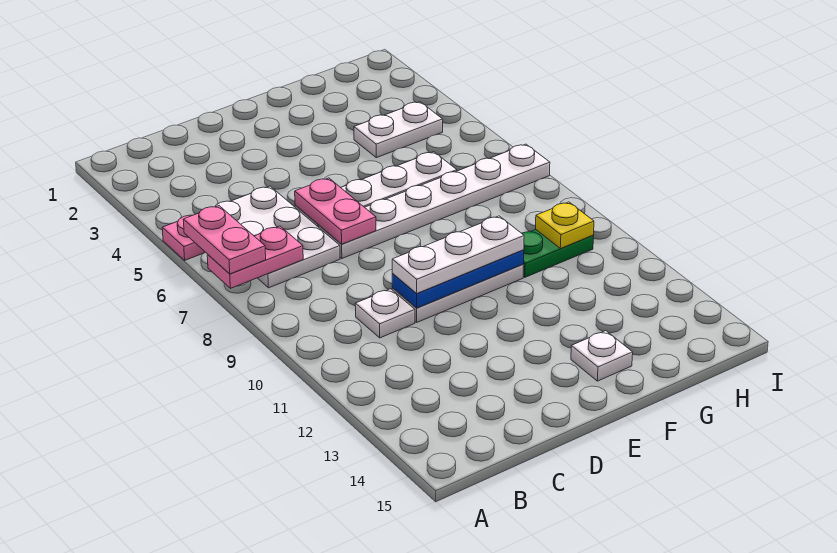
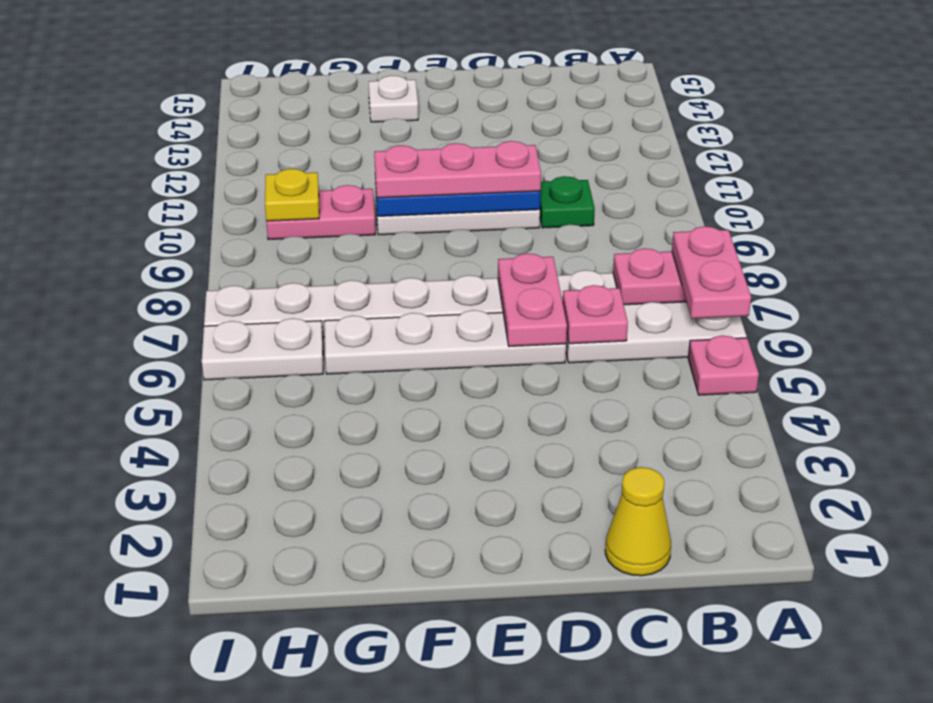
white plate B5:C7 level 1 -> white plate A6:C7 level 1
none -> yellow cone C1 level 1
none -> pink plate C6 level 2
white plate C10 level 1 -> green plate C10 level 1
white plate D10:F10 level 3 -> pink plate D10:F10 level 3
white plate G4:H4 level 1 -> white plate H6:I6 level 1
green plate G10:H10 level 1 -> pink plate G10:H10 level 1

